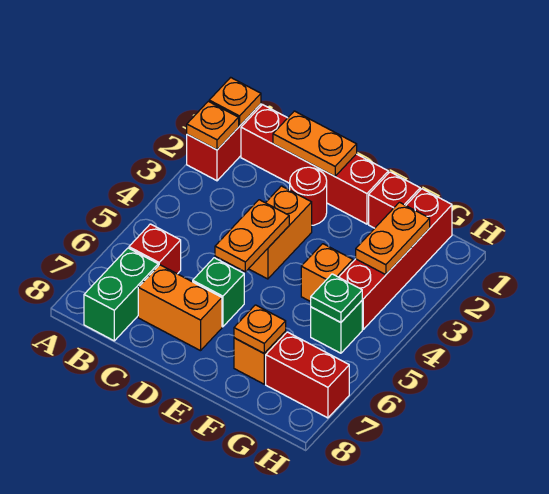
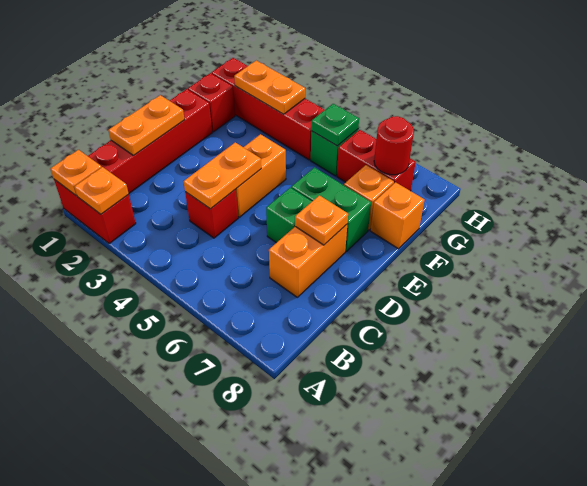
red brick B6 level 1 -> red brick C4 level 1
green brick B7:B8 level 1 -> green brick E6:E7 level 1
red round brick D2 level 1 -> red round brick G7 level 2
orange brick D3:D4 level 1 -> orange brick D4:E4 level 1
orange plate D4:D5 level 2 -> orange plate C4:D4 level 2
orange brick F4 level 1 -> orange brick F8 level 1
orange plate F7 level 2 -> orange plate D7 level 2
red brick G7:H7 level 1 -> red brick G6:G7 level 1

